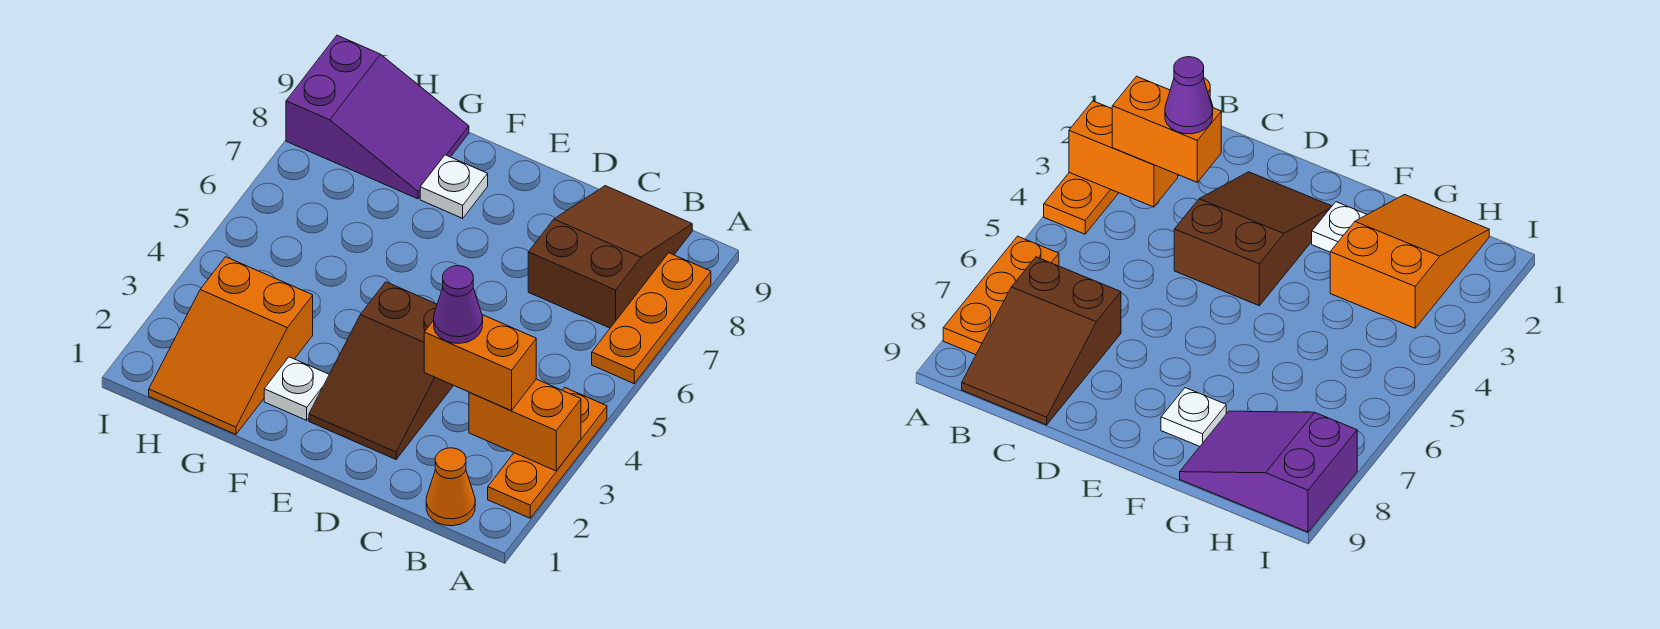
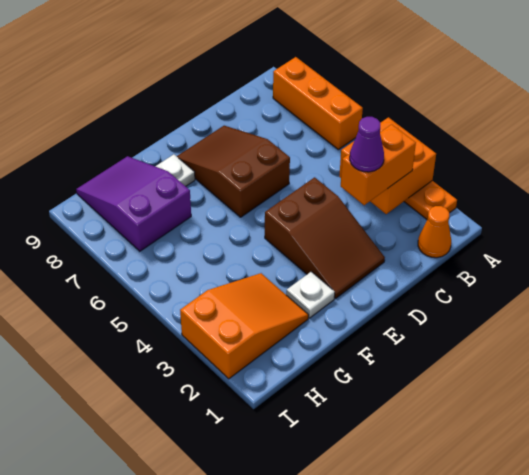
orange brick A3:B3 level 2 -> orange brick A3:B4 level 2
orange plate A6:A8 level 1 -> orange brick A6:A8 level 1
brown slope B7:C9 level 1 top 7 -> brown slope D6:E8 level 1 top 6
orange slope G1:H3 level 1 top 3 -> orange slope G2:I3 level 1 top I
purple slope G8:I9 level 1 top I -> purple slope G7:H9 level 1 top 7

